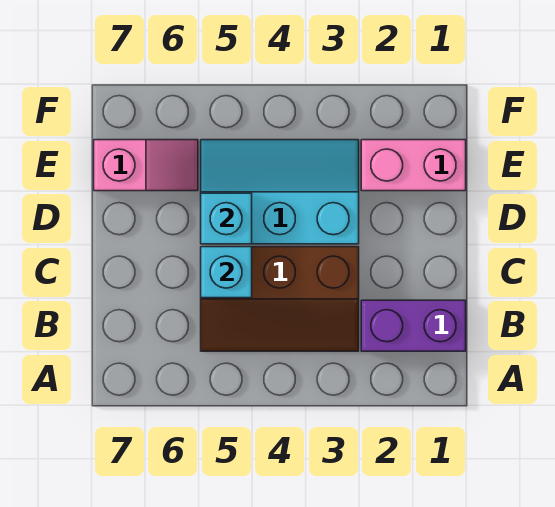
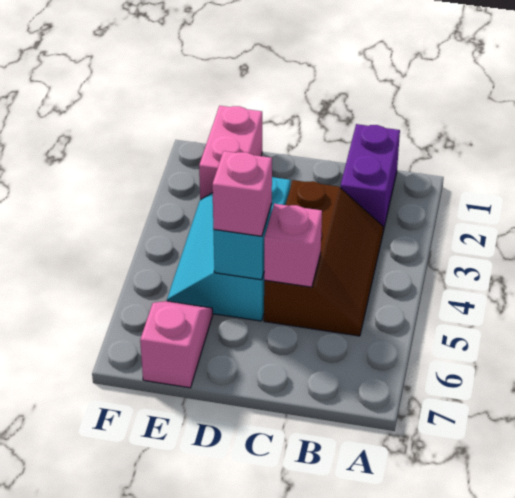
cyan brick C5 level 2 -> pink brick C5 level 2
none -> pink brick D5 level 3

